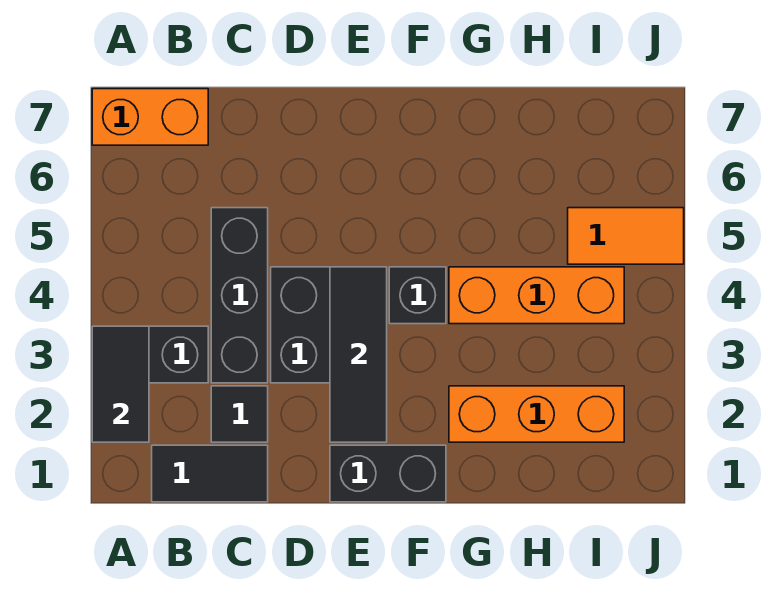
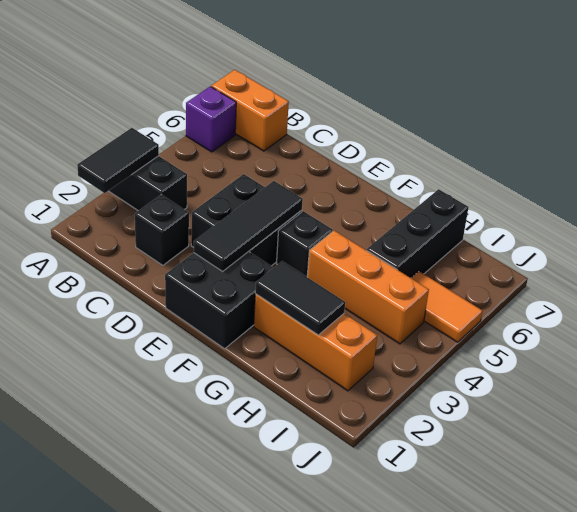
none -> purple brick A6 level 1
black tile B1:C1 level 1 -> black tile G2:H2 level 2
black tile C2 level 1 -> black brick C2 level 1
black brick C3:C5 level 1 -> black brick H5:H7 level 1
black brick E1:F1 level 1 -> black brick E1:F2 level 1

